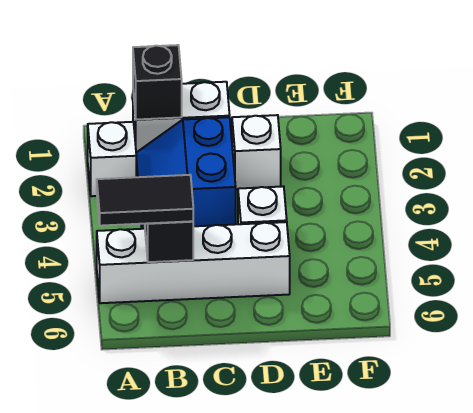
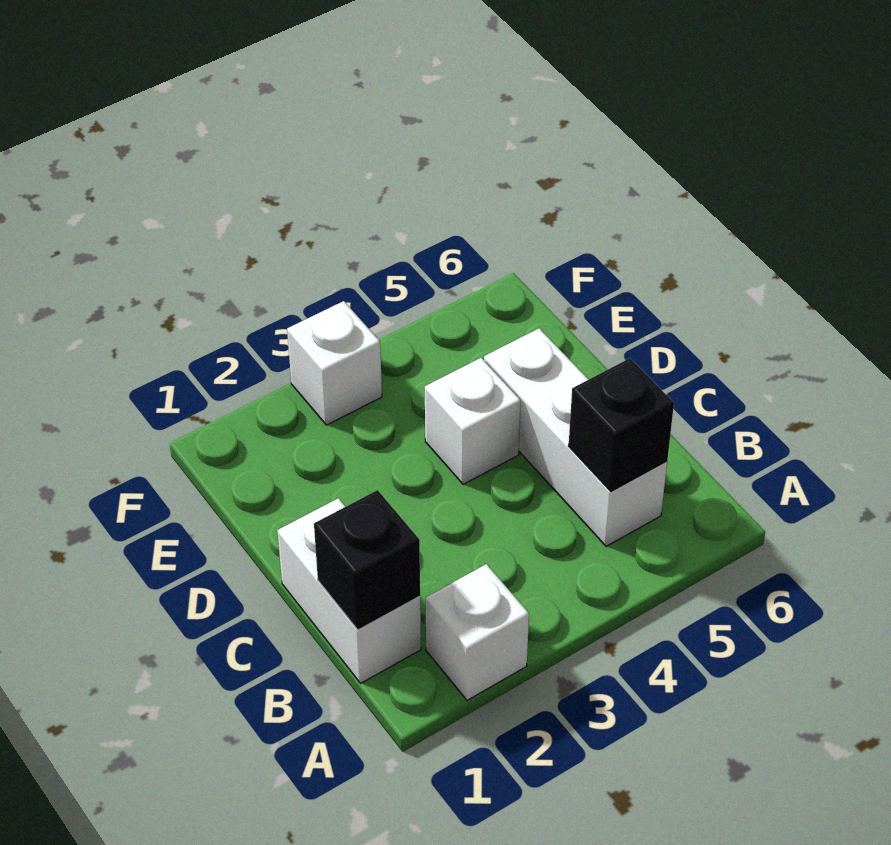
white brick A5:D5 level 1 -> white brick B5:D5 level 1
black tile A5:B5 level 3 -> none
blue slope B2:C3 level 1 top C -> none
white brick D2 level 1 -> white brick F3 level 1

